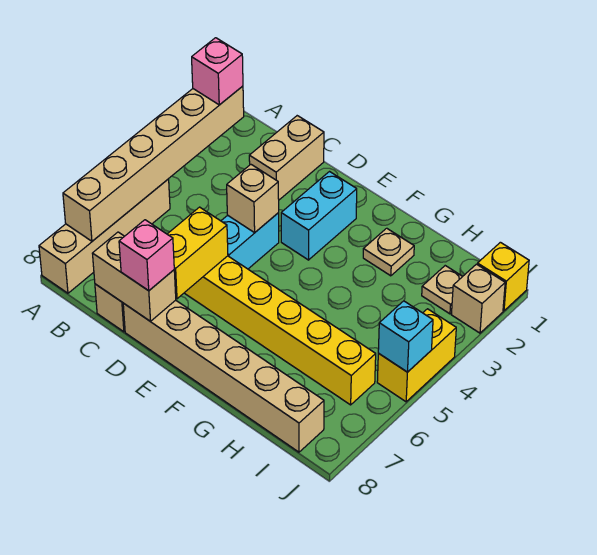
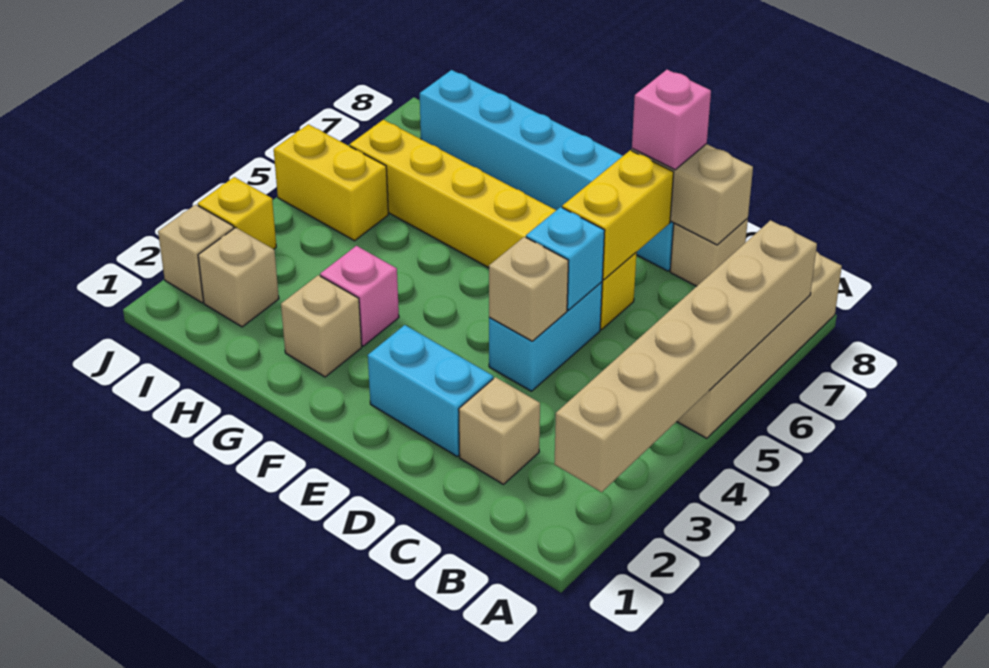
pink brick A2 level 3 -> pink brick G3 level 1
tan brick C1:C2 level 1 -> tan brick C2 level 1
tan brick D8:I8 level 1 -> cyan brick D8:I8 level 1
cyan brick E2:E3 level 1 -> cyan brick D2:E2 level 1
tan plate G2 level 1 -> tan brick G2 level 1
tan plate I2 level 1 -> tan brick I2 level 1
yellow brick J1 level 1 -> yellow brick J3 level 1
yellow brick J4:J5 level 1 -> yellow brick I5:J5 level 1
cyan brick J5 level 2 -> cyan brick D5 level 2

